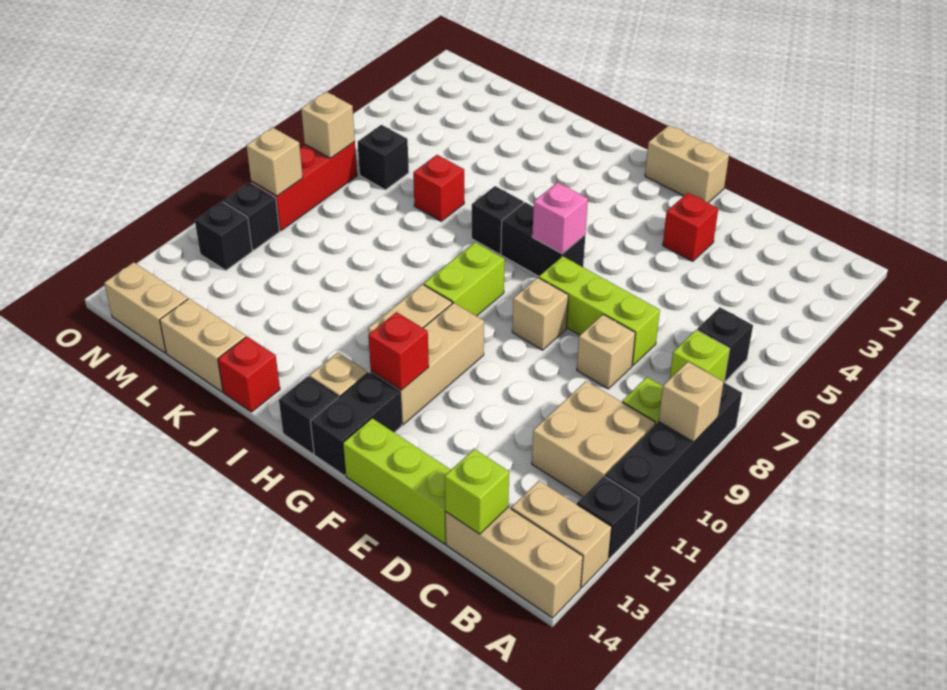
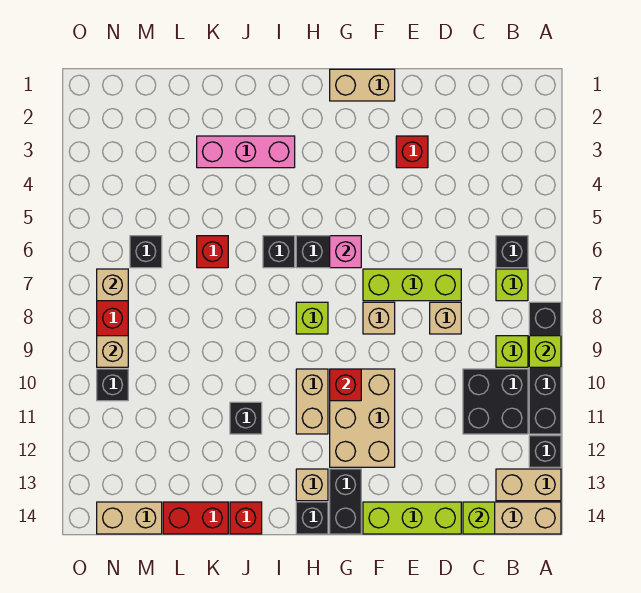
tan brick A9 level 2 -> lime brick A9 level 2
tan brick B10:C11 level 1 -> black brick B10:C11 level 1
tan brick G10:G12 level 1 -> tan brick F10:G12 level 1
red brick G12 level 2 -> red brick G10 level 2
lime brick H8:H9 level 1 -> lime brick H8 level 1
none -> pink brick I3:K3 level 1
tan brick K14:L14 level 1 -> red brick K14:L14 level 1
black brick N11 level 1 -> black brick J11 level 1

